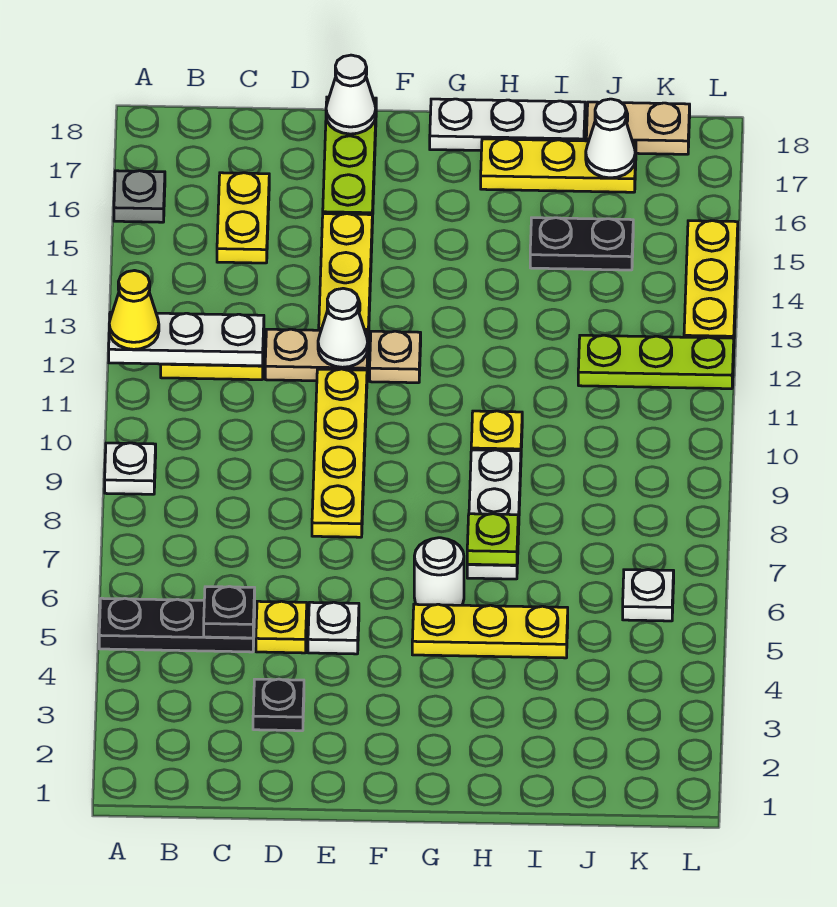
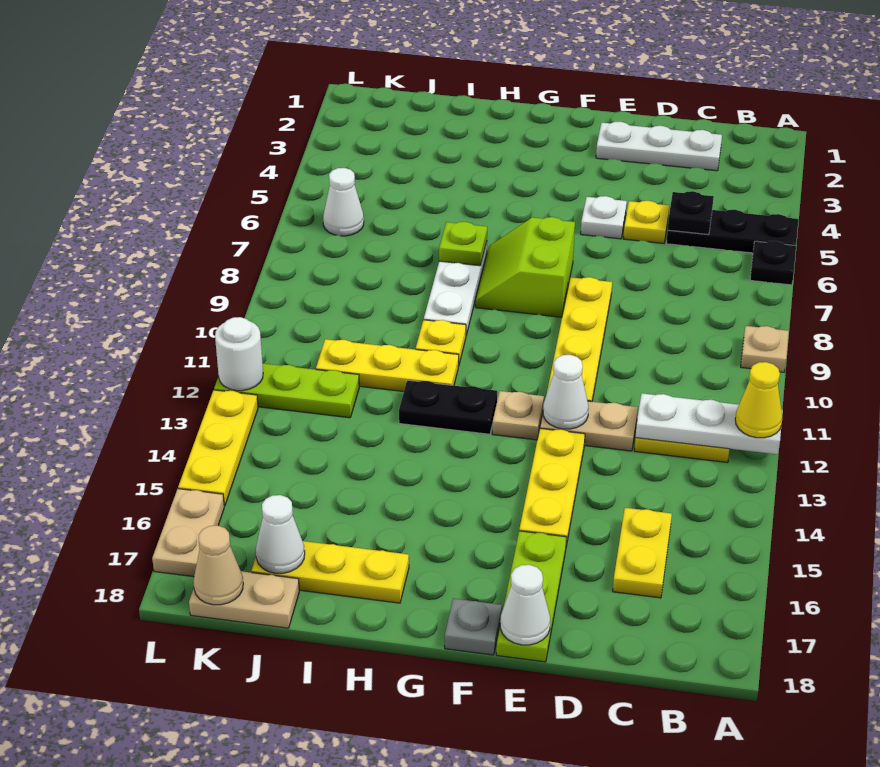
white plate A9 level 1 -> tan plate A9 level 1
grey plate A16 level 1 -> grey plate F18 level 1
black plate D3 level 1 -> black plate A6 level 1
none -> lime slope F7:G8 level 1 top F
yellow plate G5:I5 level 1 -> yellow plate H11:J11 level 1
white round brick G6 level 1 -> white round brick L12 level 2
white plate G18:I18 level 1 -> white plate C2:E2 level 1
black plate I15:J15 level 1 -> black plate G12:H12 level 1
white plate K6 level 1 -> white cone K6 level 1
none -> tan cone K18 level 2
none -> tan plate L16:L17 level 1

